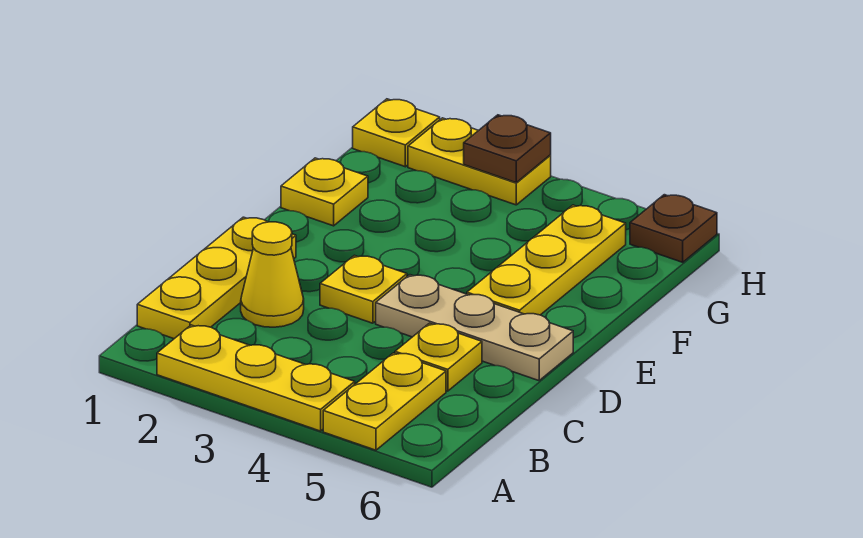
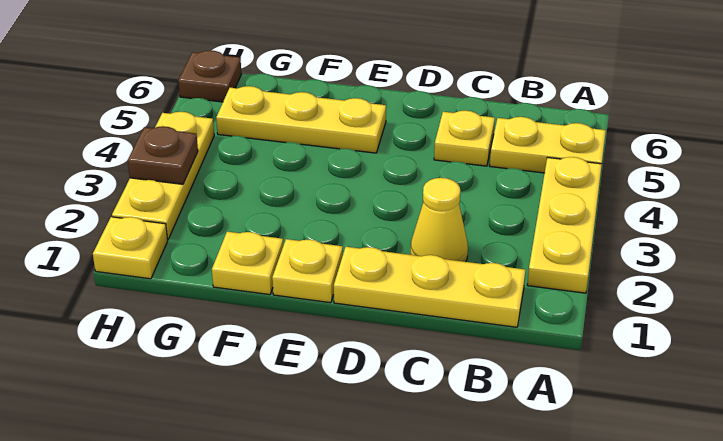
yellow plate D3 level 1 -> yellow plate E1 level 1
tan plate D4:D6 level 1 -> none
yellow plate H2:H3 level 1 -> yellow plate H2:H4 level 1

